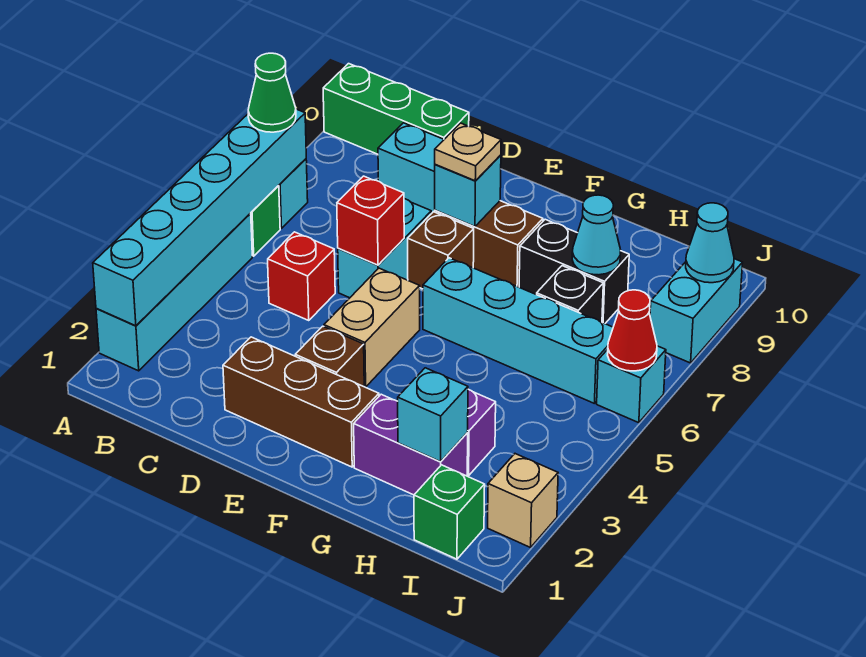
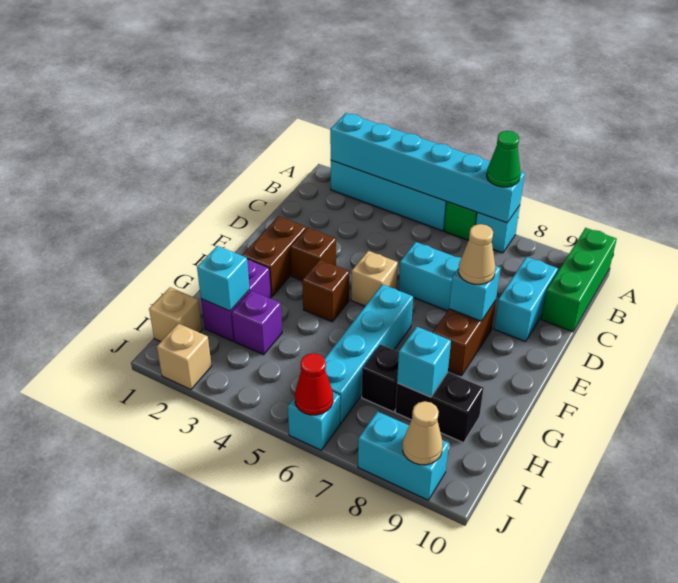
red brick C5 level 1 -> none
brown brick D2:F2 level 1 -> brown brick E2:F2 level 1
red brick D6 level 2 -> none
tan brick E4:E5 level 1 -> tan brick E5 level 1
brown brick E7 level 1 -> brown brick F4 level 1
tan plate E8 level 3 -> tan cone E8 level 3
black brick G8:H8 level 1 -> black brick H8:H9 level 1
cyan cone H8 level 2 -> cyan brick H8 level 2
green brick I1 level 1 -> tan brick I1 level 1
cyan cone J9 level 2 -> tan cone J9 level 2

